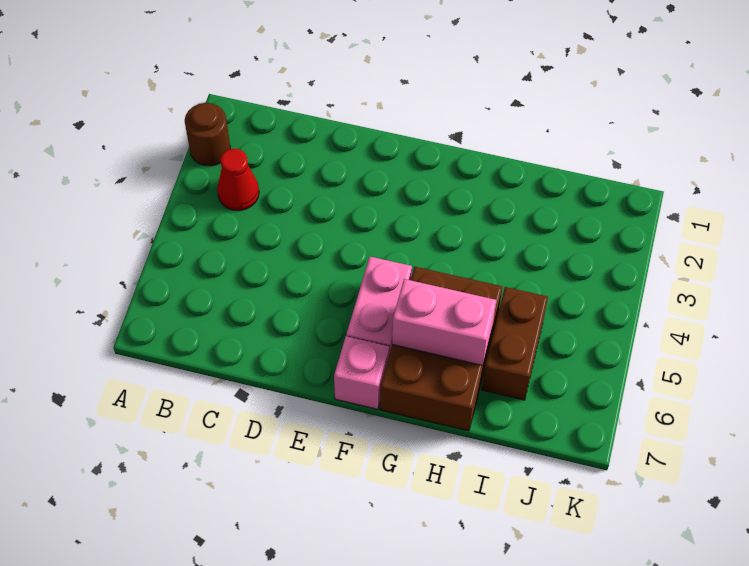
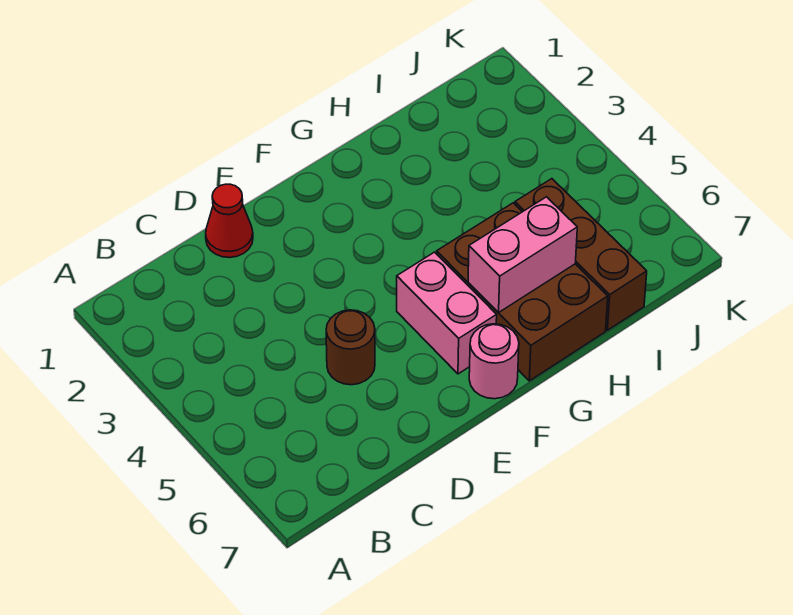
brown round brick A2 level 1 -> brown round brick D5 level 1
red cone B3 level 1 -> red cone D1 level 1
pink brick F7 level 1 -> pink round brick F7 level 1
brown brick I5:I6 level 1 -> brown brick I5:I7 level 1

